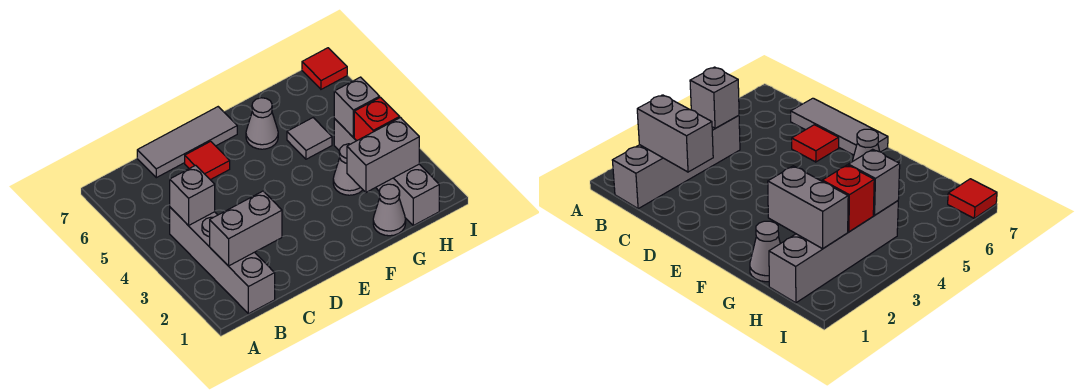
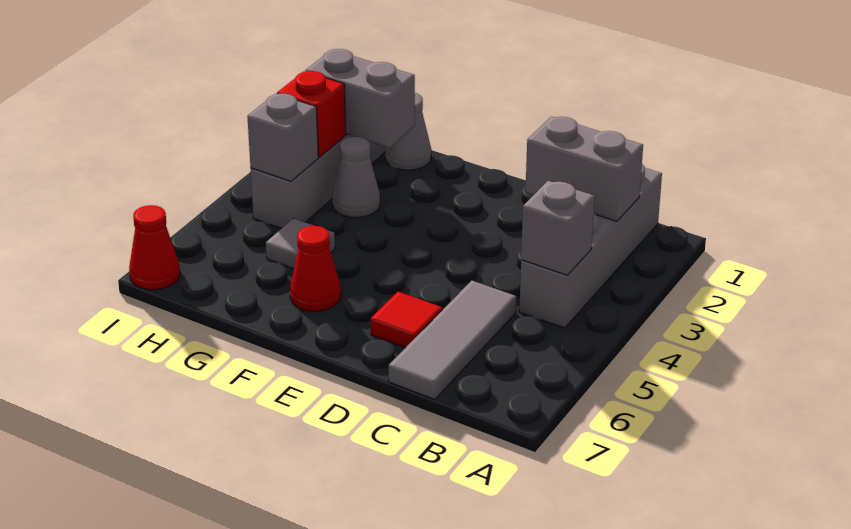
grey tile C7:E7 level 1 -> grey tile C5:C7 level 1
grey cone F6 level 1 -> red cone F6 level 1
red tile I7 level 1 -> red cone I7 level 1

